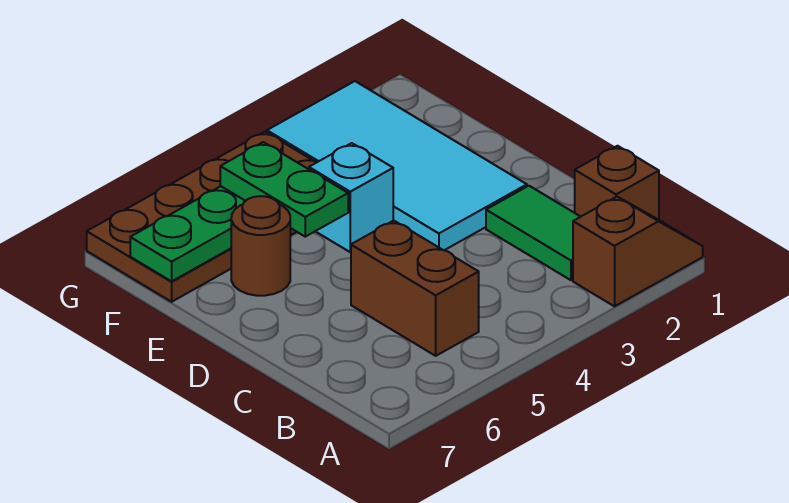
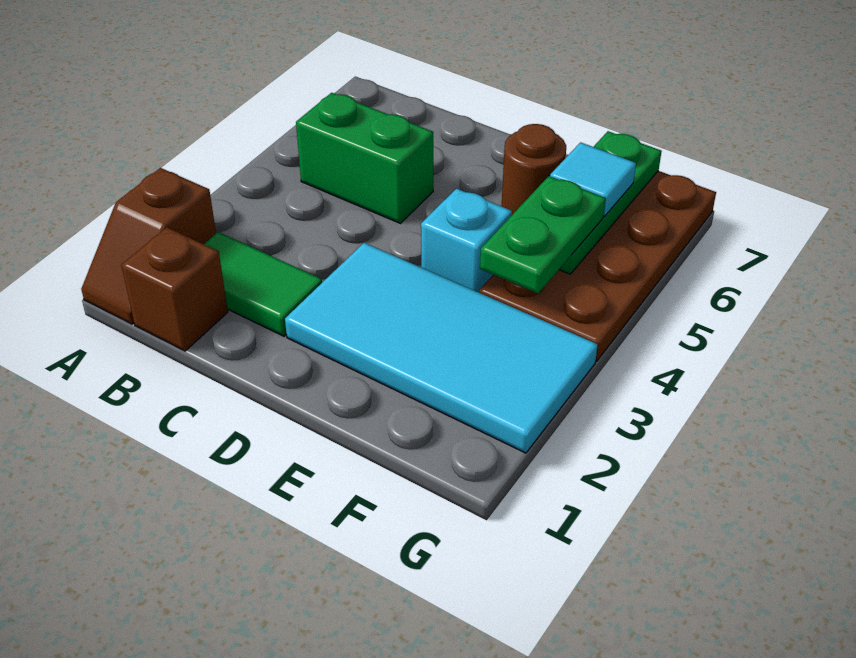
brown brick B5:C5 level 1 -> green brick B5:C5 level 1
green plate E5:F5 level 3 -> green plate F4:F5 level 3
none -> cyan tile F6 level 3

